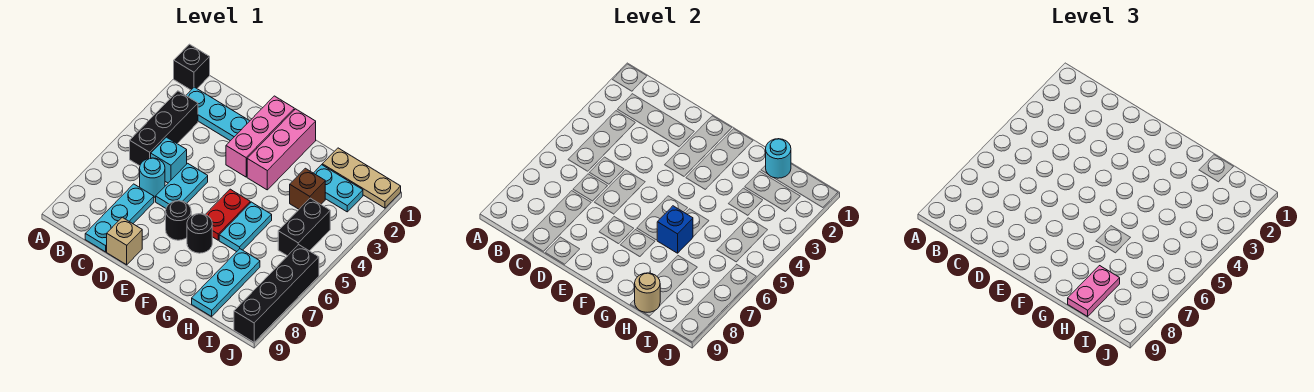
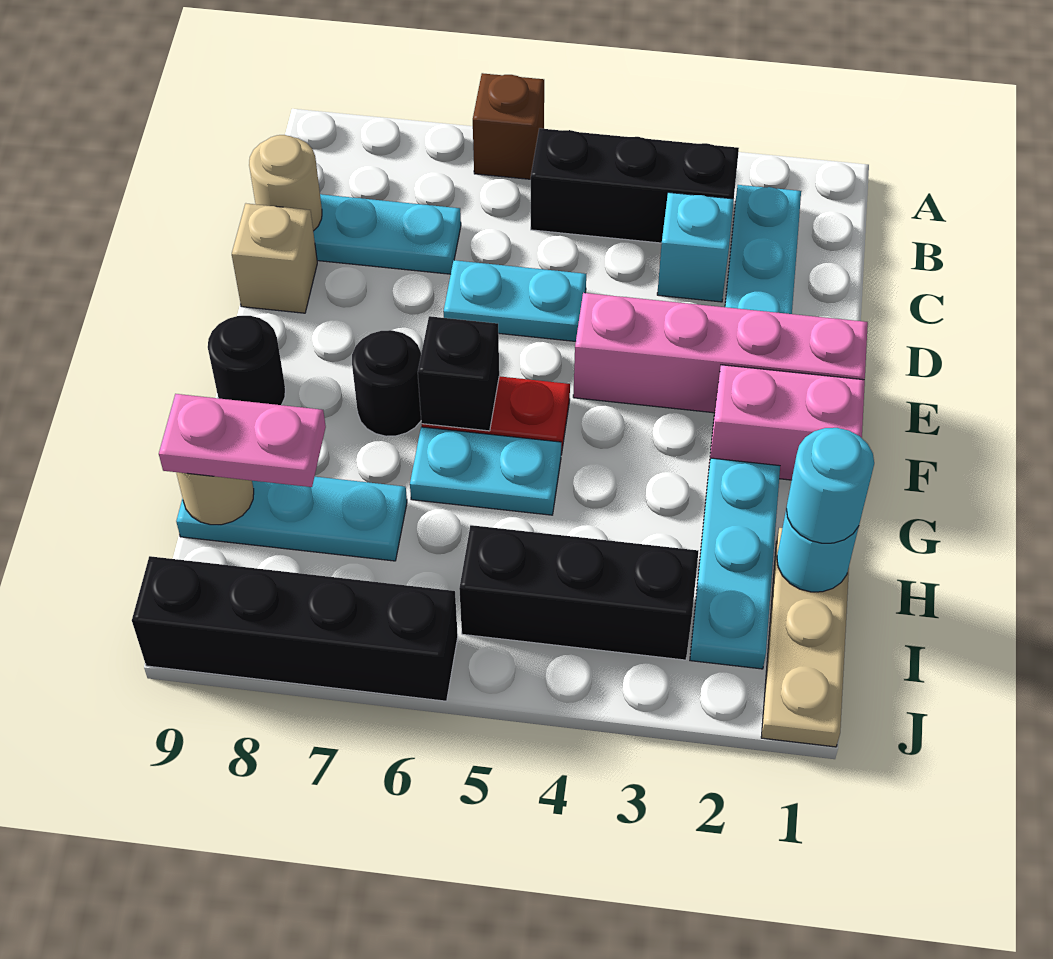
black brick A1 level 1 -> black brick F6 level 2
cyan brick C5 level 1 -> cyan brick C3 level 1
cyan round brick C6 level 1 -> cyan round brick H1 level 3
none -> tan round brick C9 level 2
pink brick E1:E3 level 1 -> pink brick E1:E4 level 1
black round brick E7 level 1 -> black round brick F9 level 1
pink brick F1:F3 level 1 -> pink brick F1:F2 level 1
blue brick G6 level 2 -> none
cyan plate H2:I2 level 1 -> cyan plate G2:I2 level 1
brown brick H3 level 1 -> brown brick A6 level 1
black brick I4:I5 level 1 -> black brick I3:I5 level 1

